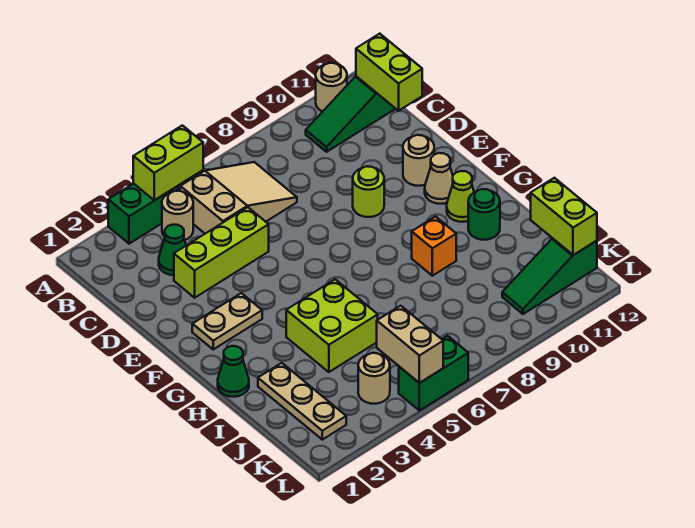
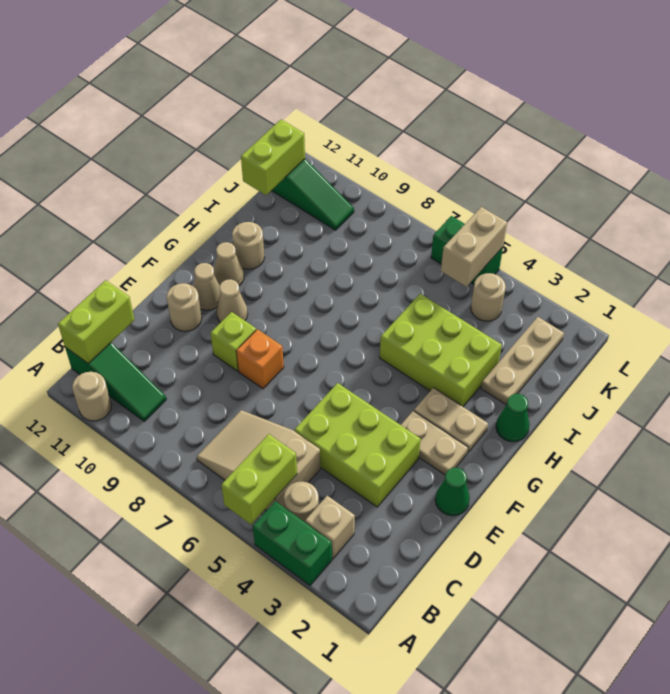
lime brick A4:A5 level 2 -> lime brick A5:B5 level 2
none -> tan brick B3 level 1
green cone C3 level 1 -> green cone E1 level 1
lime brick D3:D5 level 1 -> lime brick D3:E5 level 1
lime round brick E9 level 1 -> lime brick E9 level 1
none -> tan cone F10 level 1
none -> tan plate G2:G3 level 1
lime cone G11 level 1 -> tan cone G11 level 1
lime brick H4:I5 level 1 -> lime brick H3:I5 level 1
orange brick H9 level 1 -> orange brick E8 level 1
green round brick H11 level 1 -> tan round brick H11 level 1

